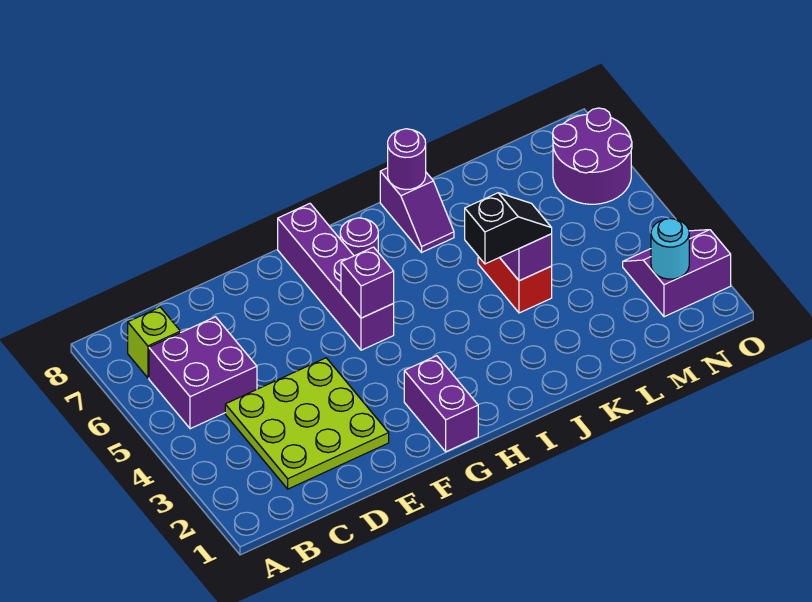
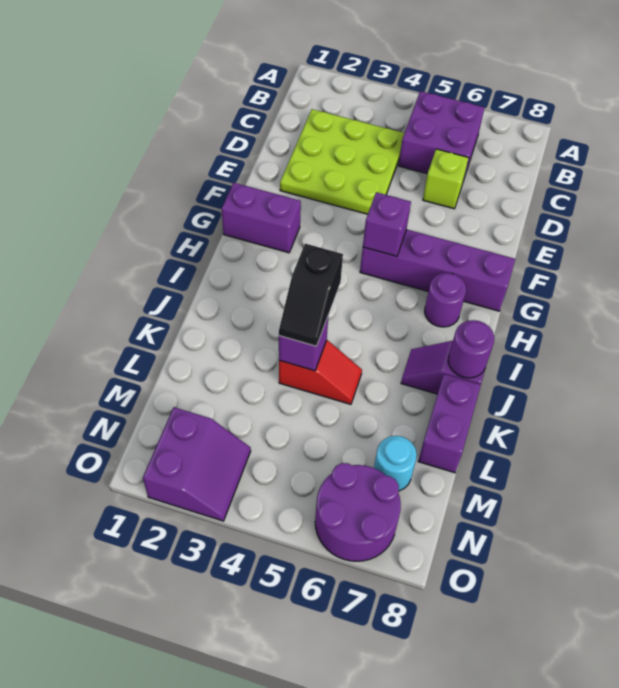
lime brick B7 level 1 -> lime brick D6 level 1
none -> purple brick K8:L8 level 1
cyan round brick N2 level 2 -> cyan round brick M7 level 1

